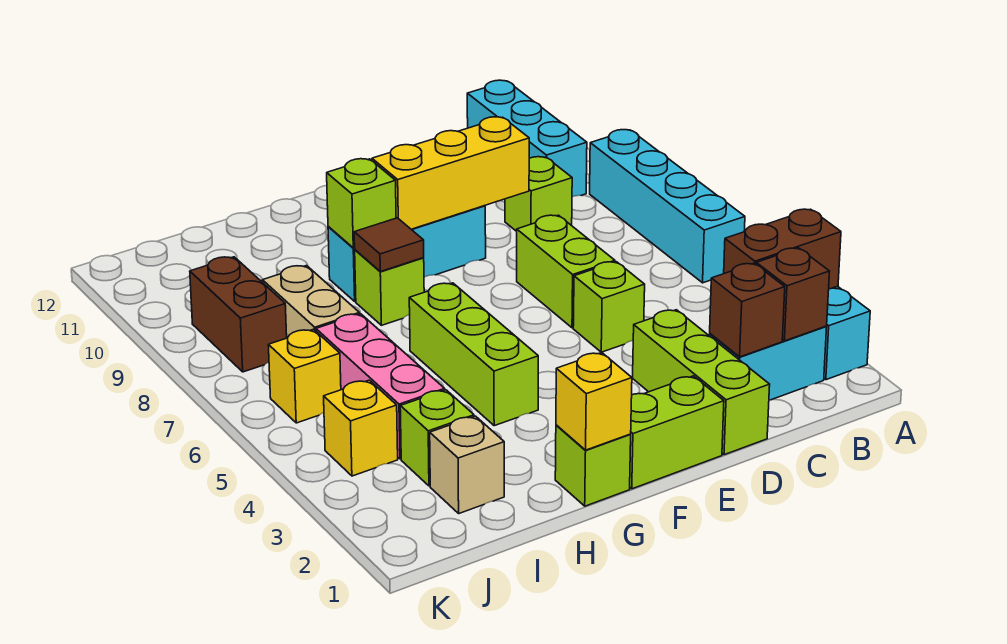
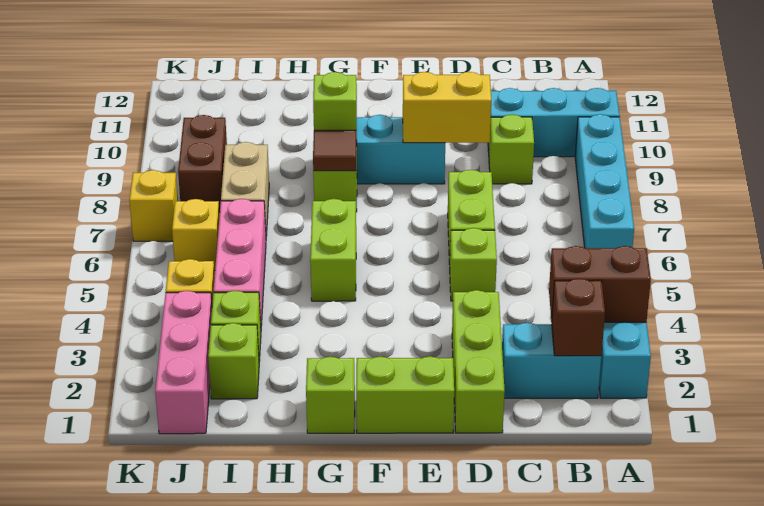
cyan brick B10:B12 level 1 -> cyan brick A10:C10 level 1
brown brick C2 level 2 -> none
yellow brick D9:F9 level 2 -> yellow brick D9:E9 level 2
yellow brick G1 level 2 -> yellow brick K7 level 1
lime brick G4:G6 level 1 -> lime brick G5:G6 level 1
tan brick I2 level 1 -> lime brick I2 level 1
none -> pink brick J1:J3 level 1

